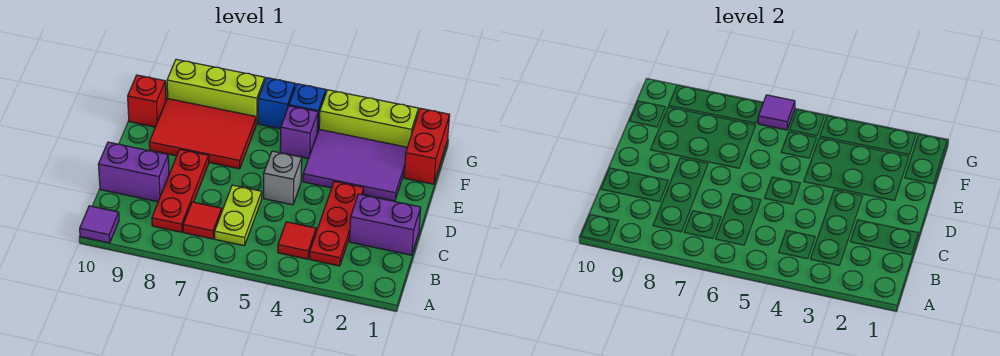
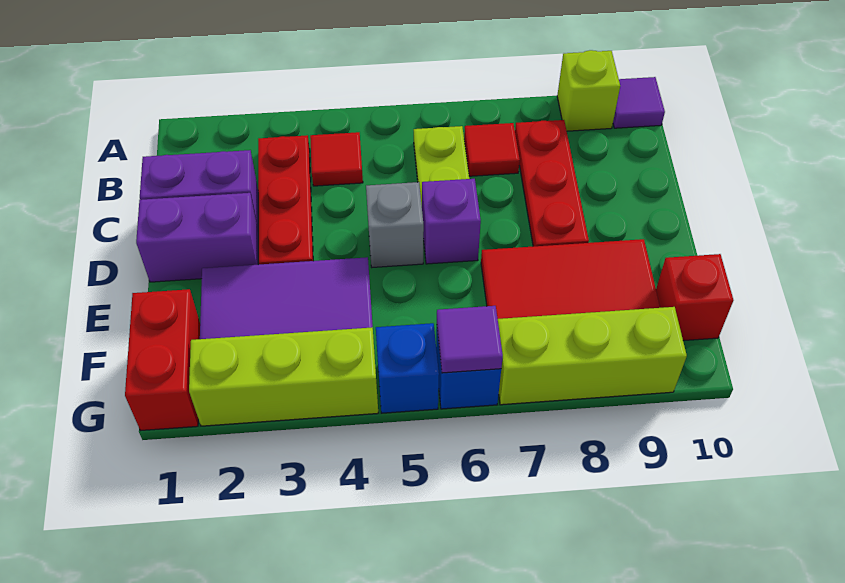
none -> lime brick A9 level 1
purple brick C9:C10 level 1 -> purple brick D1:D2 level 1
purple brick F5 level 1 -> purple brick D6 level 1

